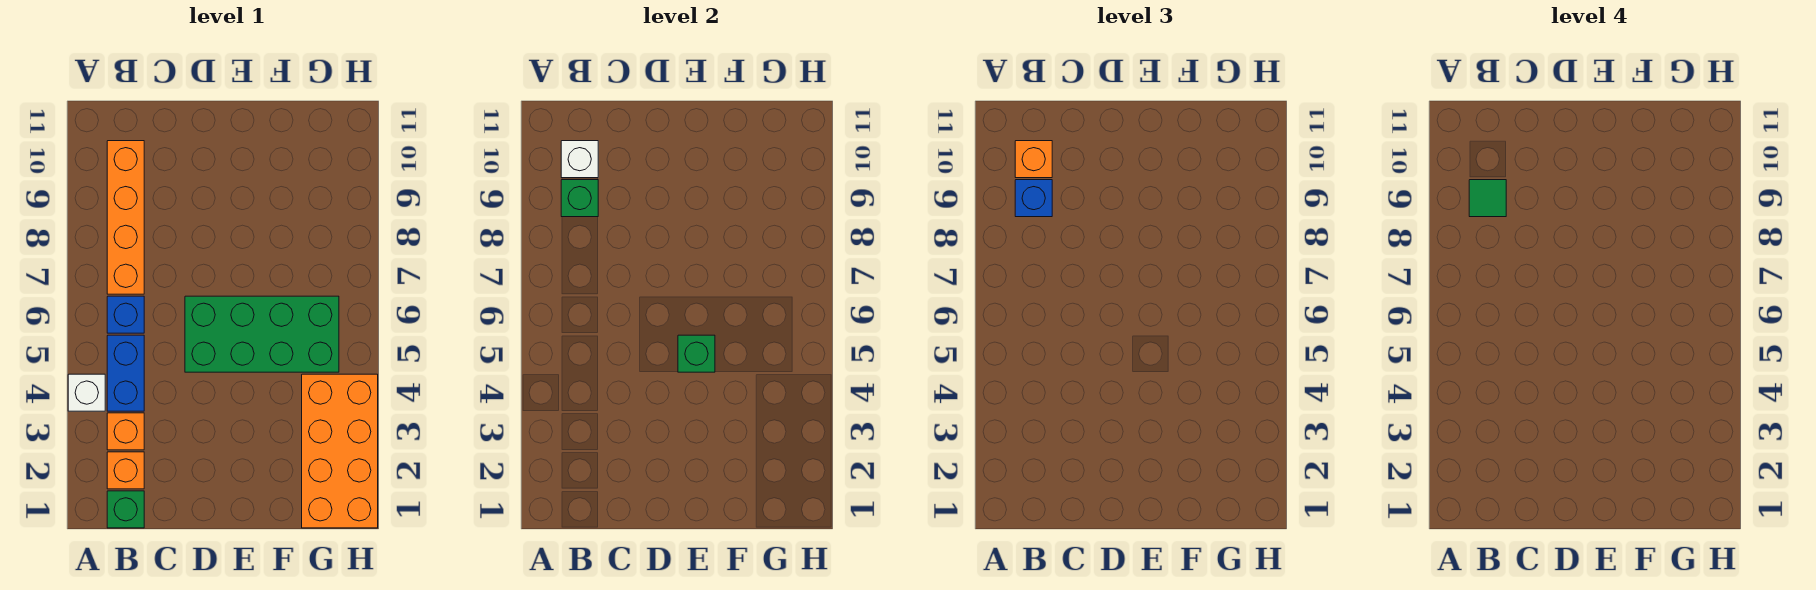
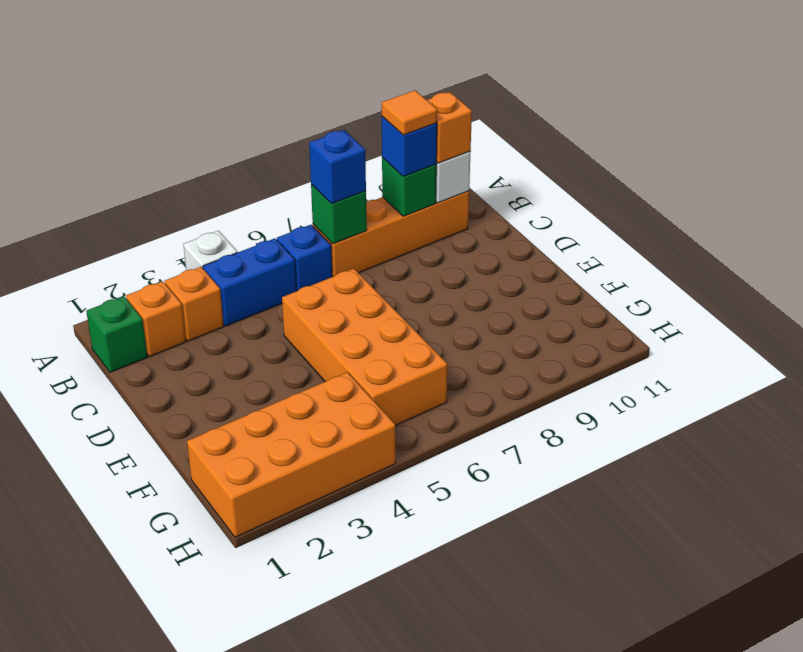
none -> blue brick B7 level 3
green tile B9 level 4 -> orange tile B9 level 4
green brick D5:G6 level 1 -> orange brick D5:G6 level 1
green brick E5 level 2 -> green brick B7 level 2

